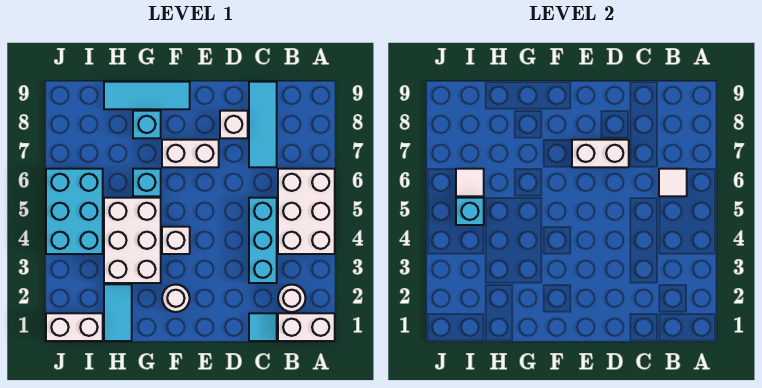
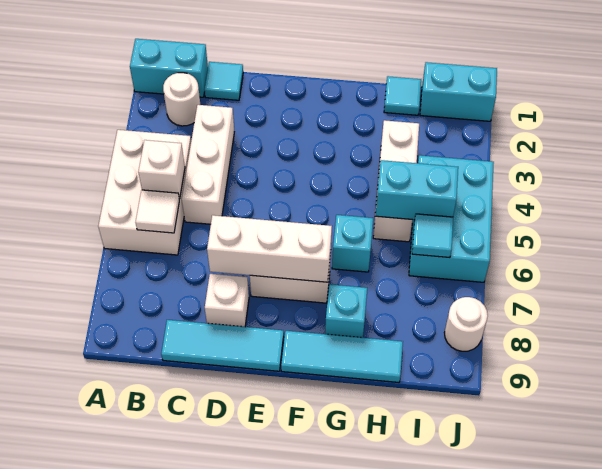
white brick A1:B1 level 1 -> cyan brick A1:B1 level 1
cyan brick C3:C5 level 1 -> white brick C3:C5 level 1
cyan tile C7:C9 level 1 -> cyan tile C9:E9 level 1
white brick D7:E7 level 2 -> white brick D7:F7 level 2
white round brick F2 level 1 -> white round brick J8 level 1
white brick F4 level 1 -> white brick B5 level 2
white brick G3:H5 level 1 -> white brick H3:H5 level 1
cyan tile H1:H2 level 1 -> cyan tile H1 level 1
white brick I1:J1 level 1 -> cyan brick I1:J1 level 1
cyan brick I5 level 2 -> cyan brick H5:I5 level 2
white tile I6 level 2 -> cyan tile I6 level 2

